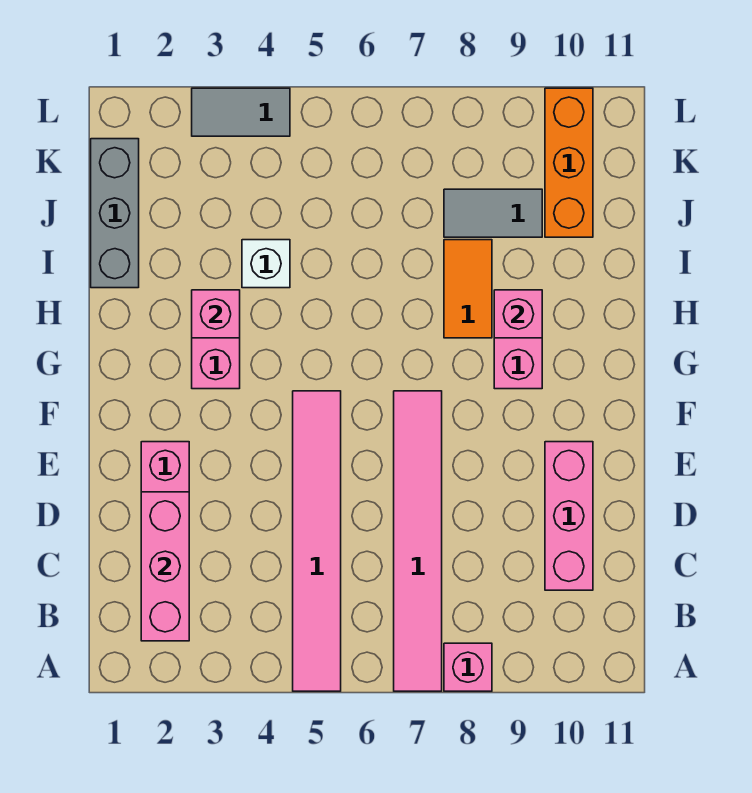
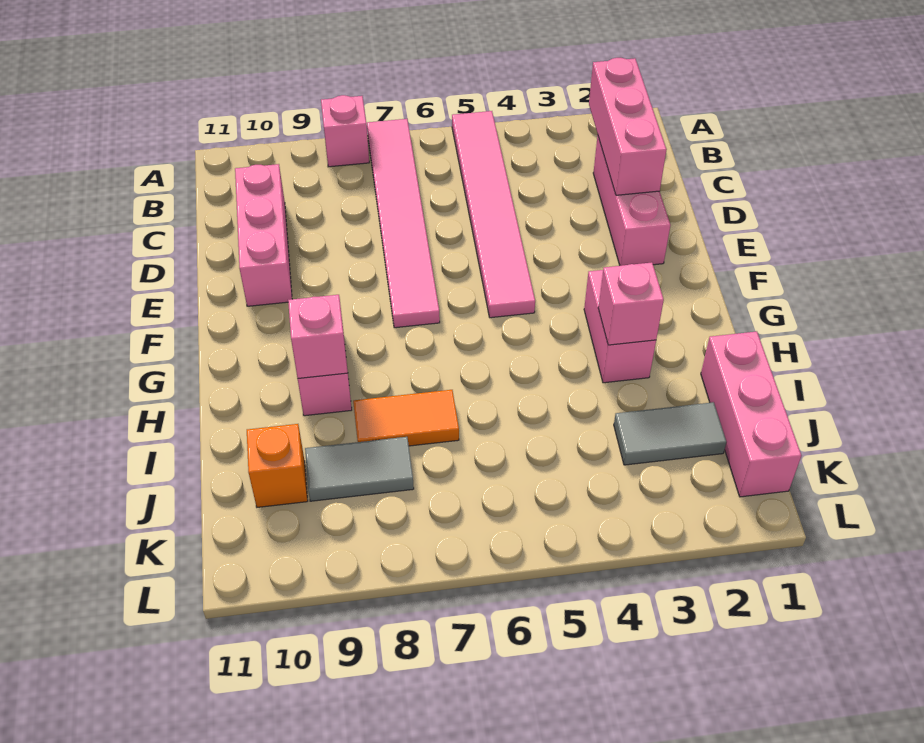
orange tile H8:I8 level 1 -> orange tile I7:I8 level 1
grey brick I1:K1 level 1 -> pink brick I1:K1 level 1
white brick I4 level 1 -> none
orange brick J10:L10 level 1 -> orange brick J10 level 1
grey tile L3:L4 level 1 -> grey tile J2:J3 level 1

